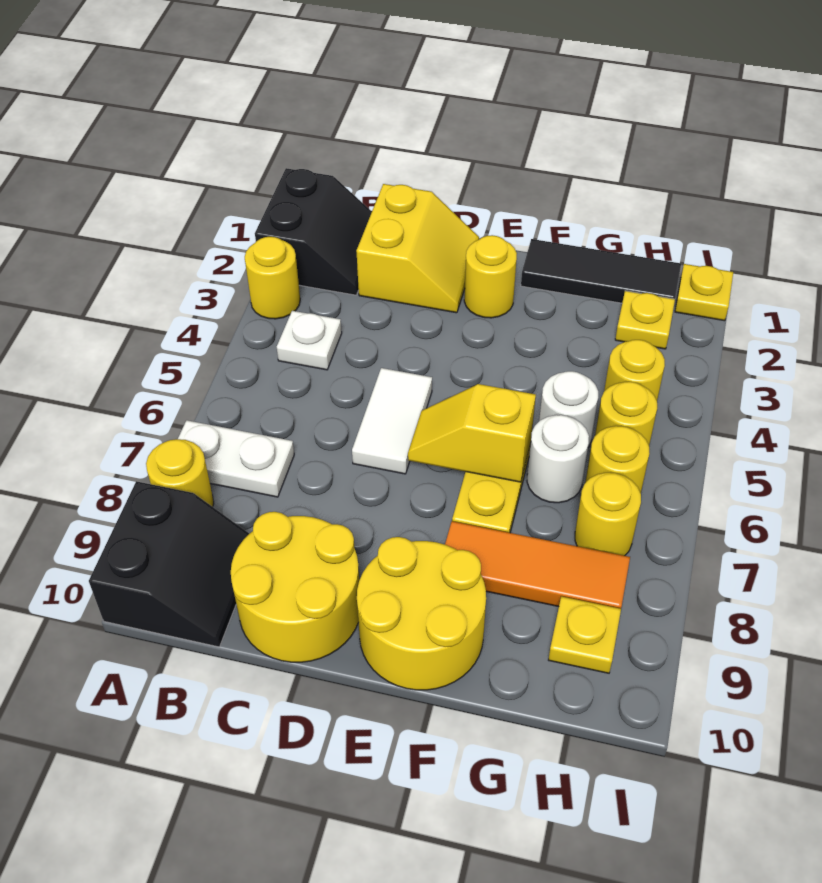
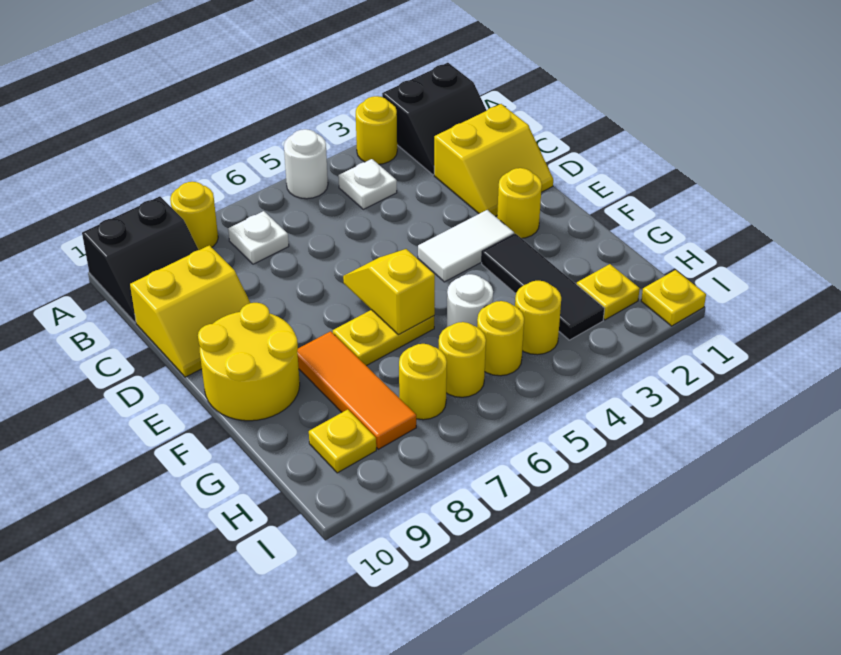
white plate A7:B7 level 1 -> white plate B7 level 1
yellow round brick C9:D10 level 1 -> yellow slope C9:D10 level 1 top C
white tile D5:D6 level 1 -> white tile E3:E4 level 1
black tile F1:H1 level 1 -> black tile F3:H3 level 1
white round brick G6 level 1 -> white round brick A5 level 1

